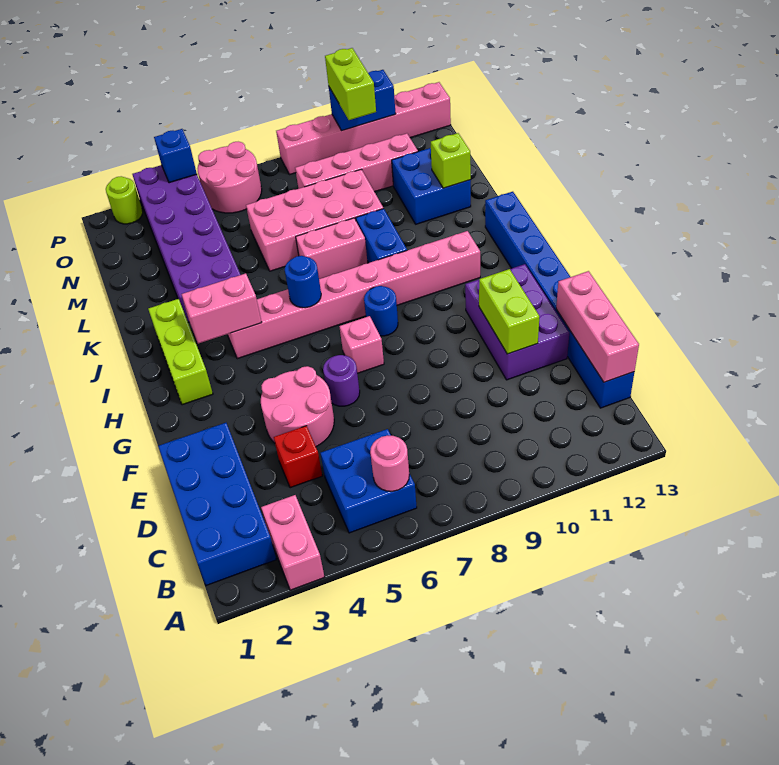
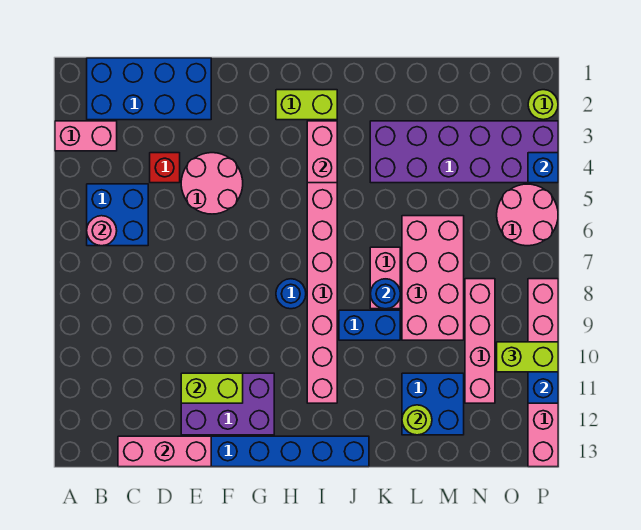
purple round brick F6 level 1 -> none
pink brick G7 level 1 -> none
lime brick H2:J2 level 1 -> lime brick H2:I2 level 1
blue round brick I6 level 2 -> blue round brick K8 level 2
lime brick L12 level 2 -> lime round brick L12 level 2

